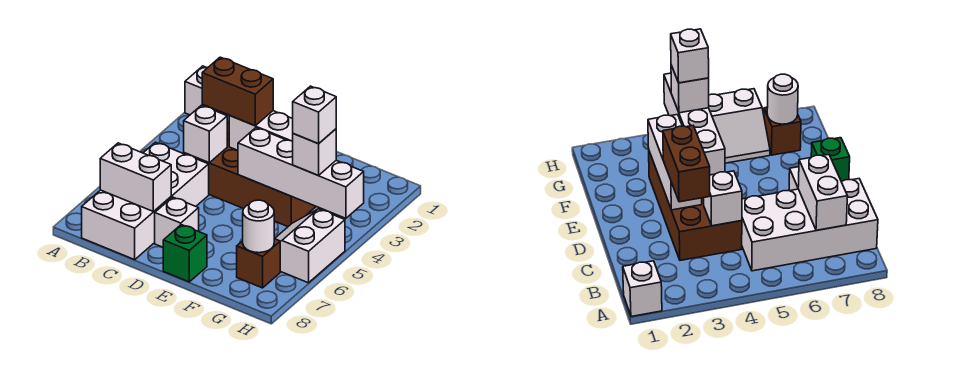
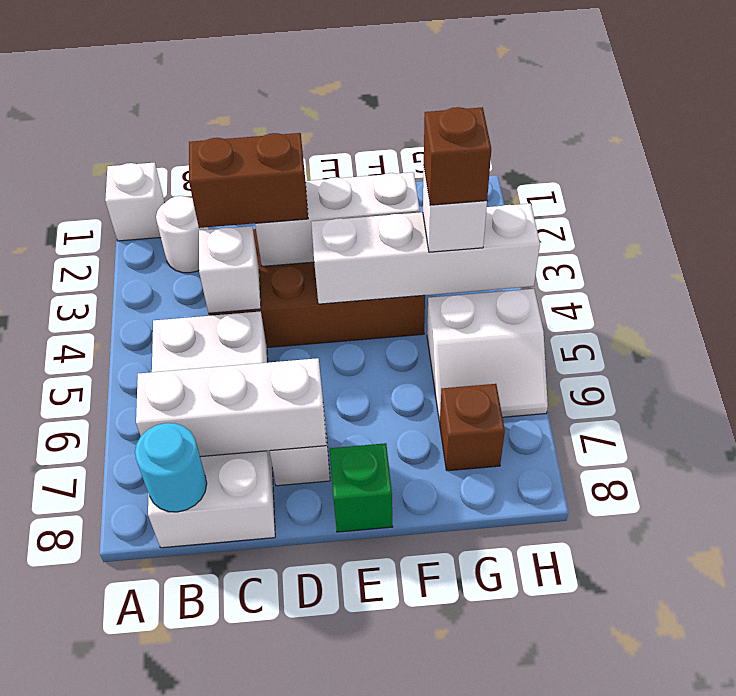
white brick B7:C7 level 2 -> white brick B7:D7 level 2
none -> cyan round brick B8 level 2
white brick G4 level 4 -> brown brick G4 level 4
white slope G5:H6 level 1 top H -> white slope G5:H6 level 1 top 5
white round brick G7 level 2 -> white round brick B2 level 1

